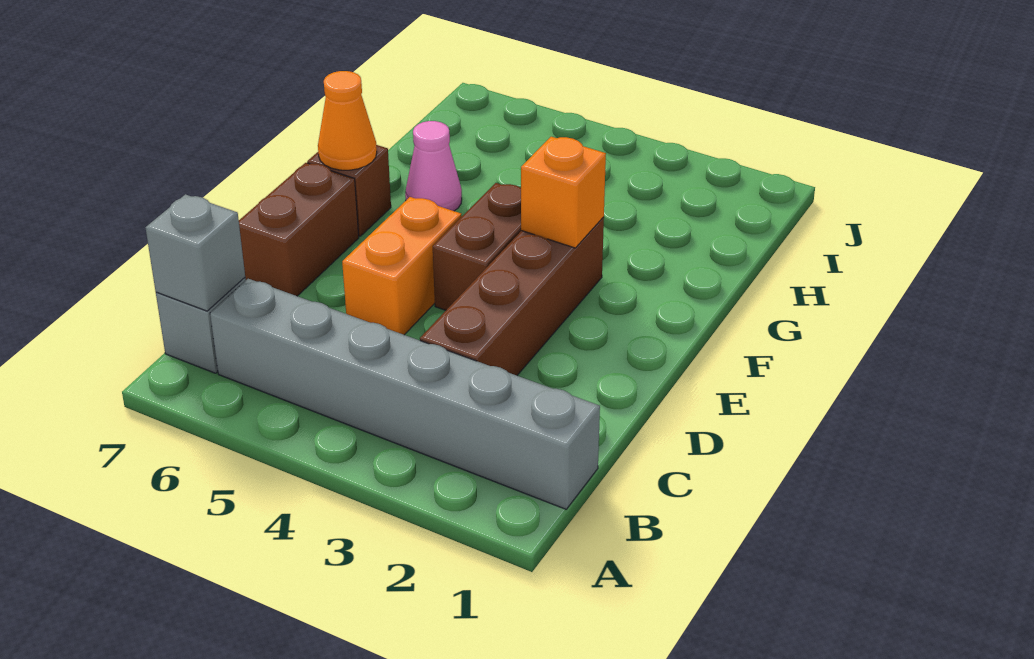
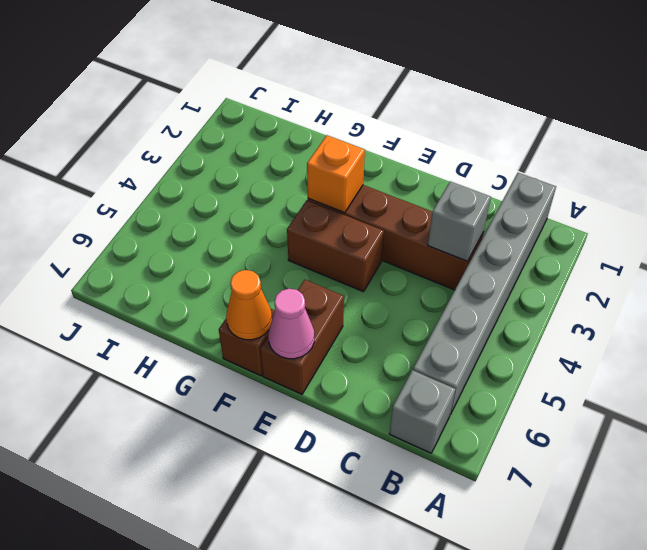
grey brick B7 level 2 -> grey brick C3 level 2
orange brick D5:E5 level 1 -> none
brown brick D7:E7 level 1 -> brown brick E6:E7 level 1
pink cone G6 level 1 -> pink cone E7 level 2

